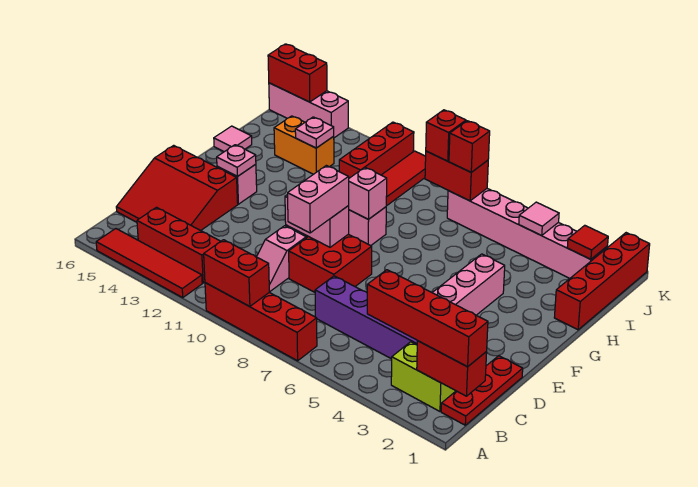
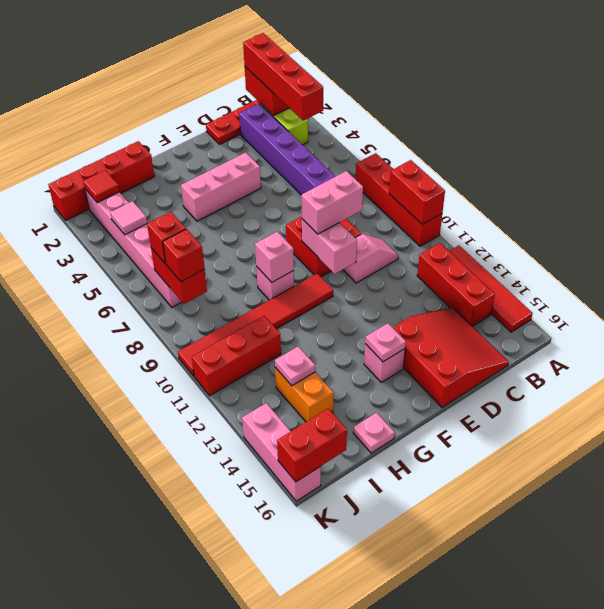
pink tile H16 level 1 -> pink plate H16 level 1
red brick K15:K16 level 2 -> red brick J16:K16 level 2

